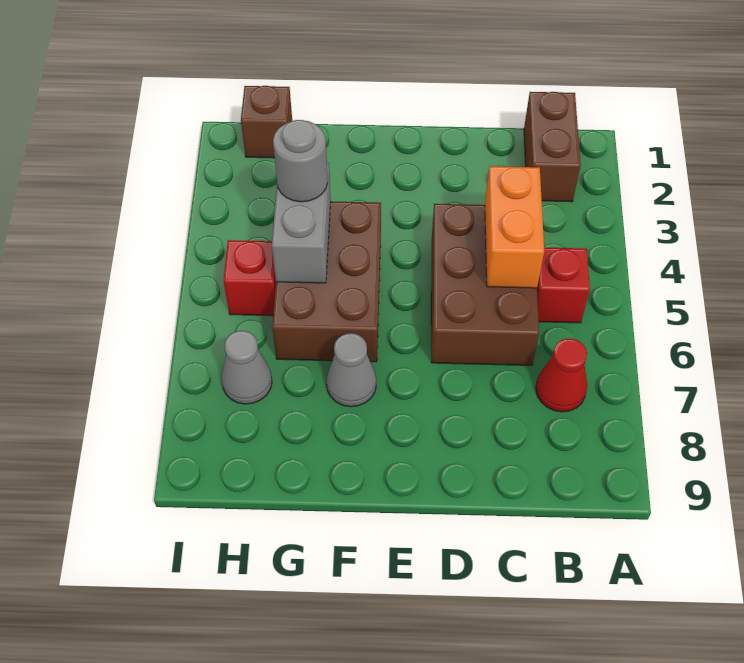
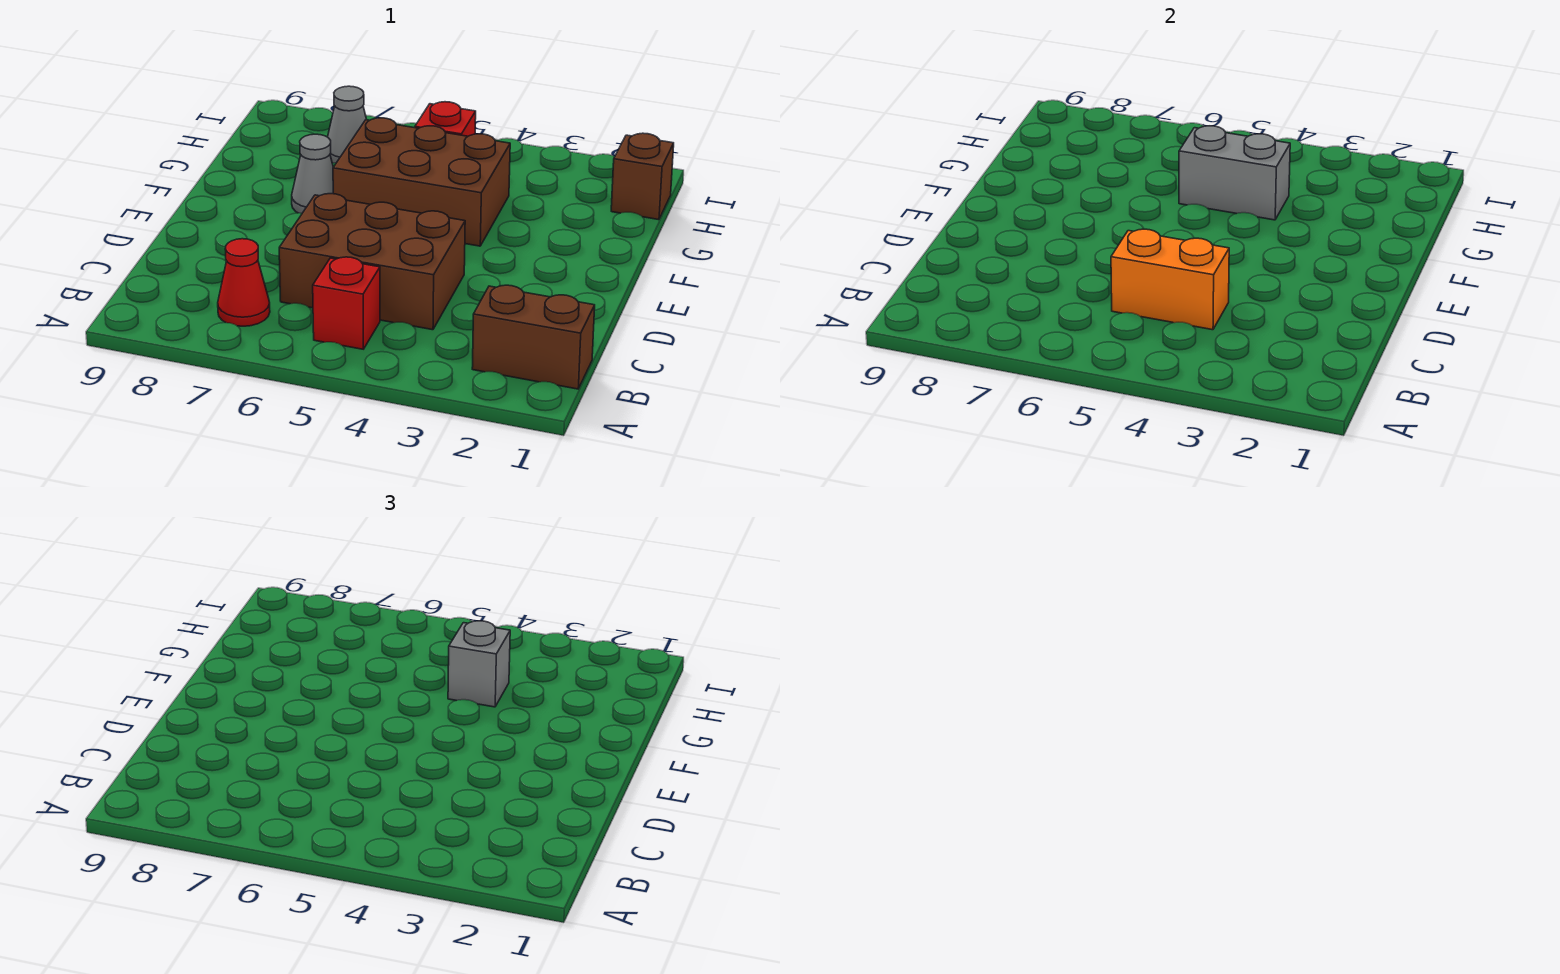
grey round brick G4 level 3 -> grey brick G4 level 3

